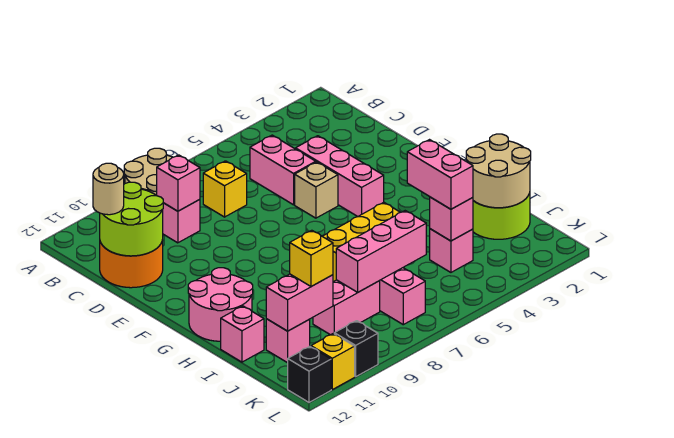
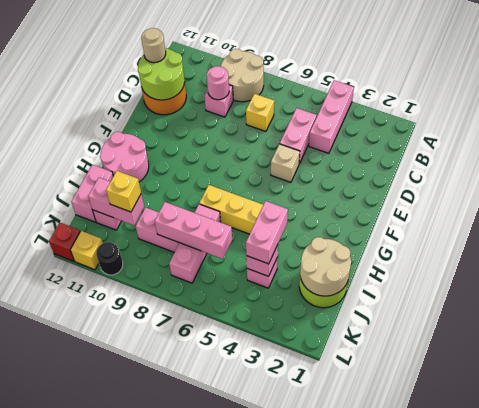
pink brick C9 level 2 -> pink round brick C9 level 2
pink brick D4:F4 level 1 -> pink brick A4:C4 level 1
pink brick I12 level 1 -> pink brick I12:J12 level 1
black brick L10 level 1 -> black round brick L10 level 1
black brick L12 level 1 -> red brick L12 level 1

